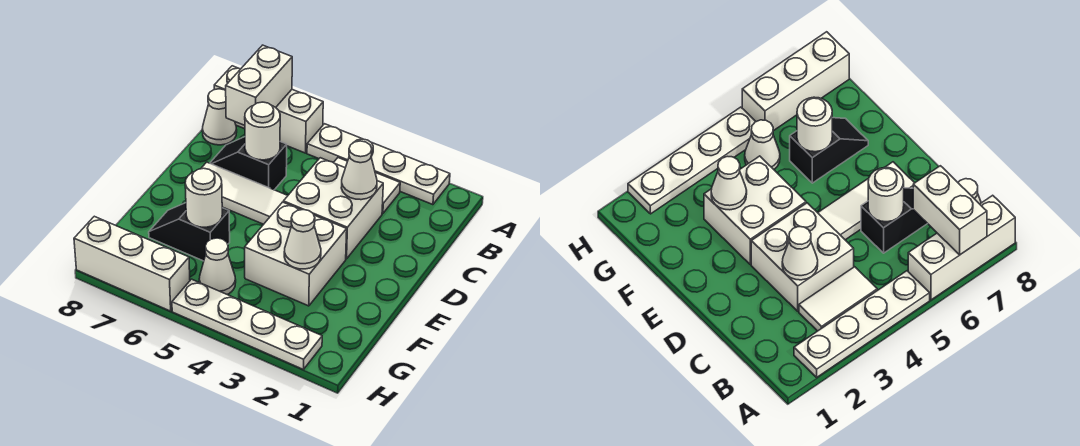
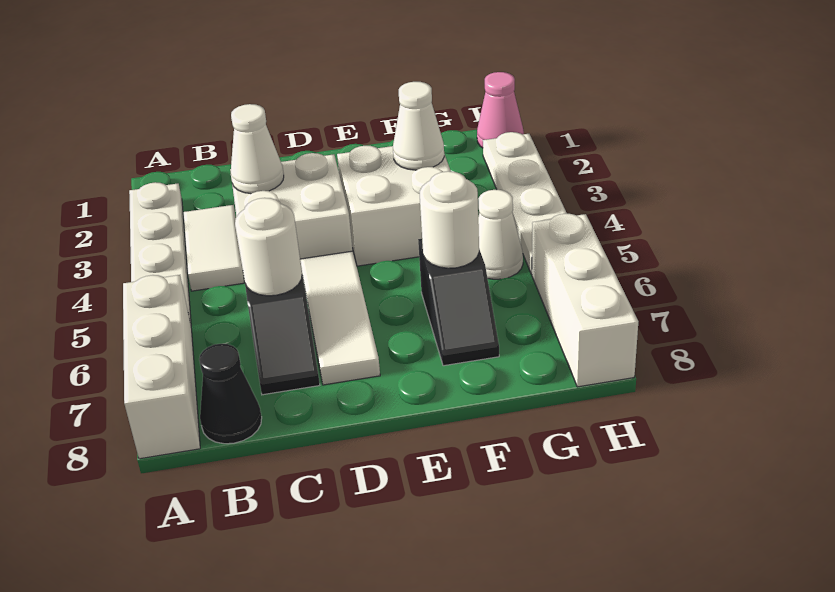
white brick A7:B7 level 2 -> none
white cone B8 level 1 -> black cone B8 level 1
none -> pink cone H1 level 1

